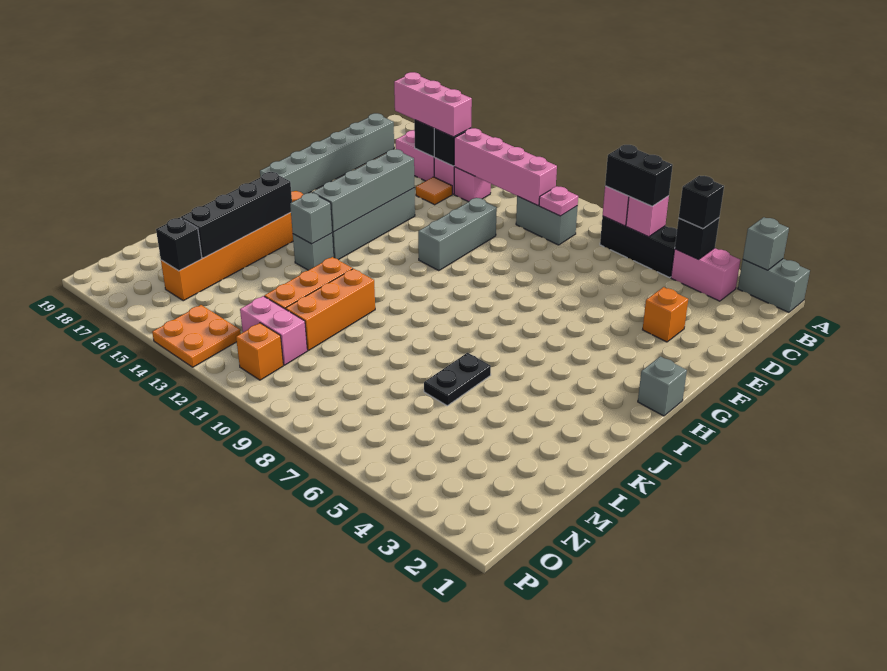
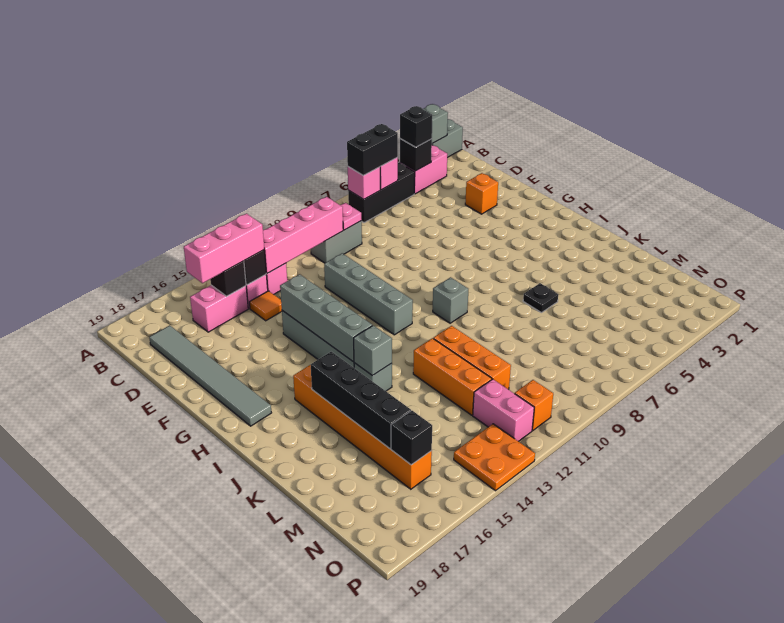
grey brick C18:H18 level 1 -> grey tile C18:H18 level 1
grey brick E11:G11 level 1 -> grey brick E11:H11 level 1
grey brick H1 level 1 -> grey brick I9 level 1
black plate K6:L6 level 1 -> black plate K6 level 1
pink brick N11:N12 level 1 -> pink brick N12:O12 level 1

